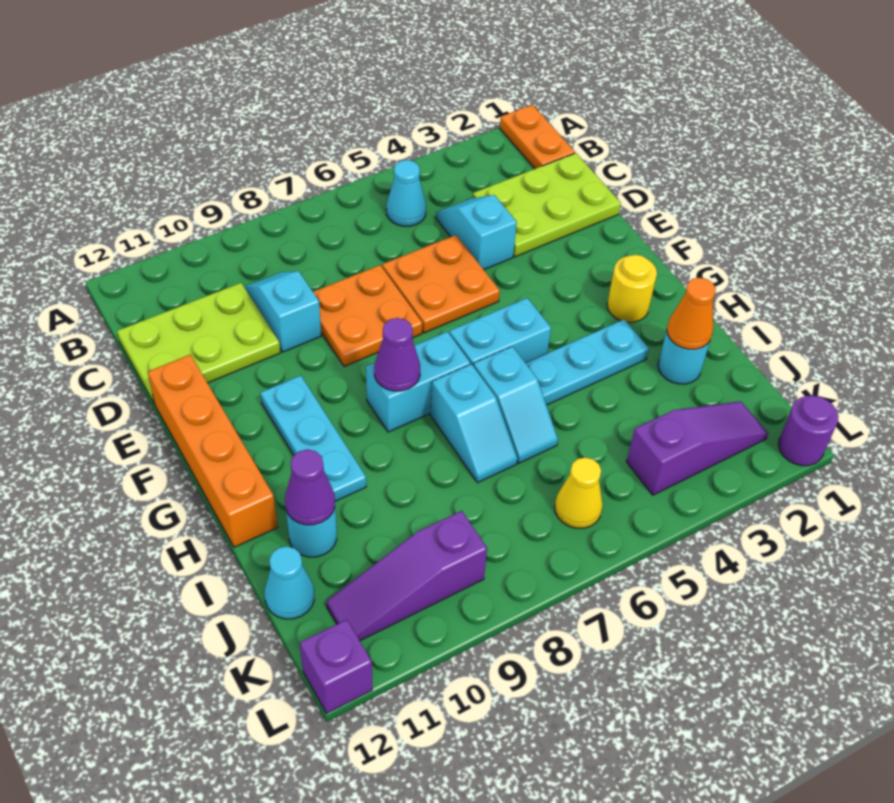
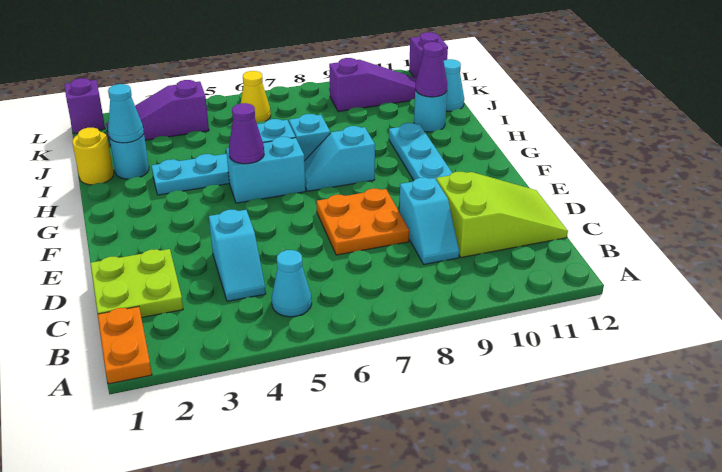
lime plate C1:D3 level 1 -> lime plate C1:D2 level 1
lime plate C10:D12 level 1 -> lime slope C10:D12 level 1 top 10
orange plate D5:E6 level 1 -> none
orange brick E12:H12 level 1 -> none
yellow round brick G2 level 1 -> yellow round brick I1 level 1
cyan brick G7:G8 level 1 -> cyan slope G7:G8 level 1 top 8
purple cone G8 level 2 -> purple cone G5 level 2
orange cone I2 level 2 -> cyan cone I2 level 2
purple round brick L1 level 1 -> purple brick L1 level 1

